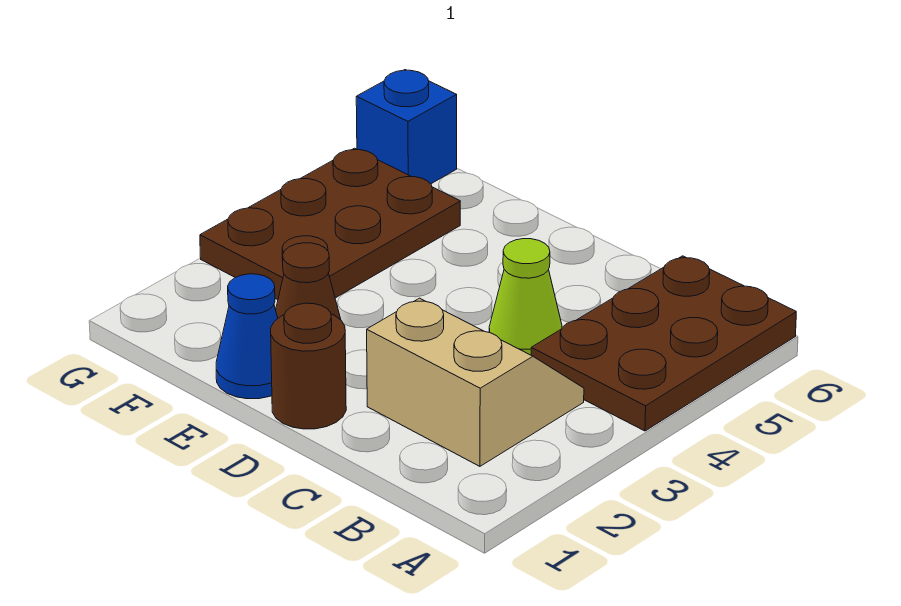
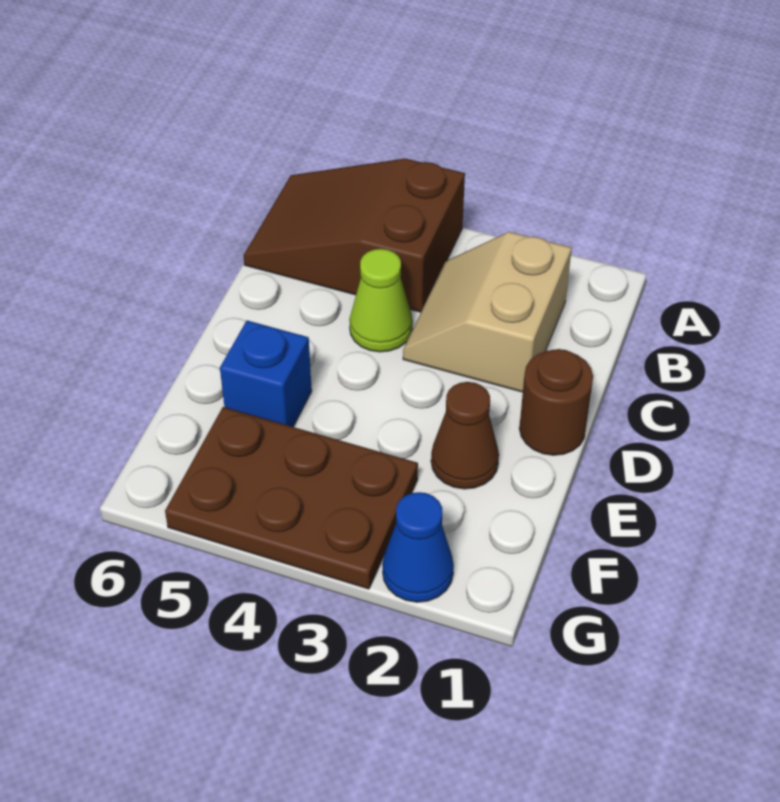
brown plate A4:B6 level 1 -> brown slope A4:B6 level 1 top 4
blue cone E1 level 1 -> blue cone G2 level 1
blue brick G6 level 1 -> blue brick E5 level 1

